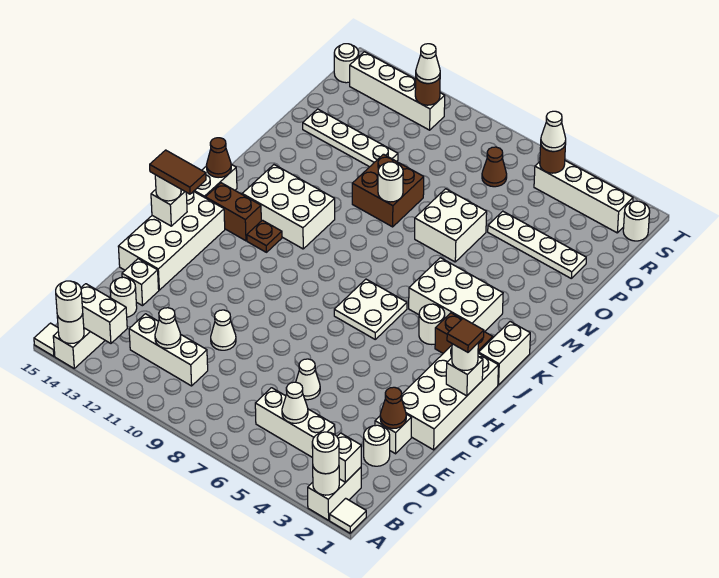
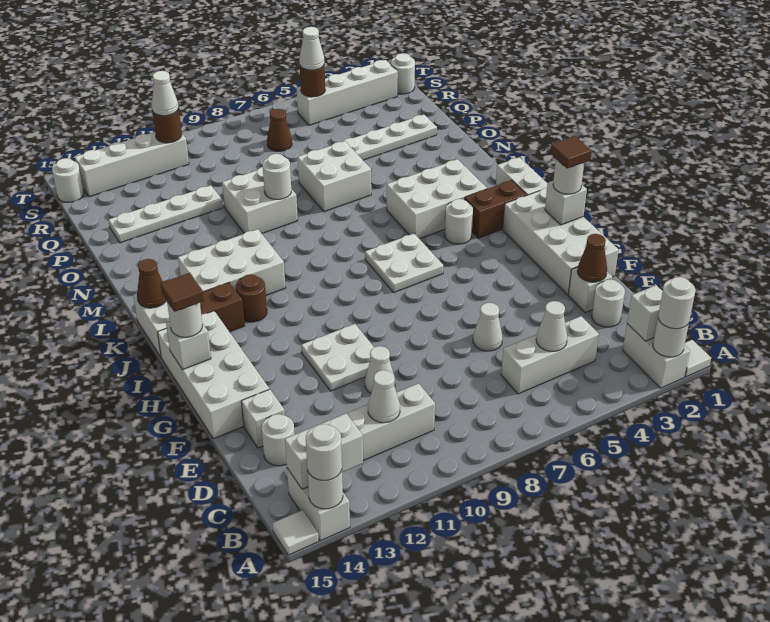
none -> white plate F10:G11 level 1
brown tile H14:H15 level 4 -> brown tile H15 level 4
brown plate J12 level 1 -> brown round brick J12 level 1
brown brick N9:O10 level 1 -> white brick N9:O10 level 1

